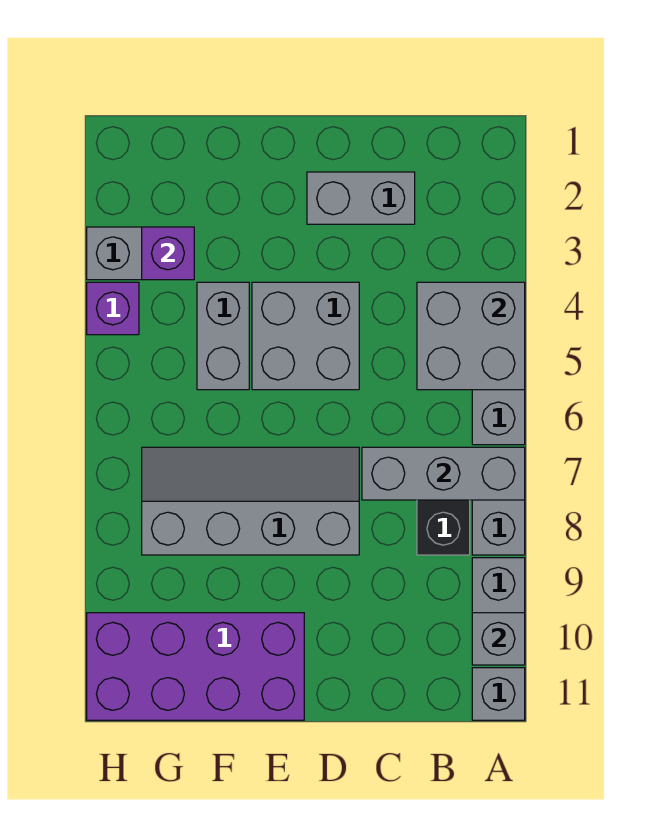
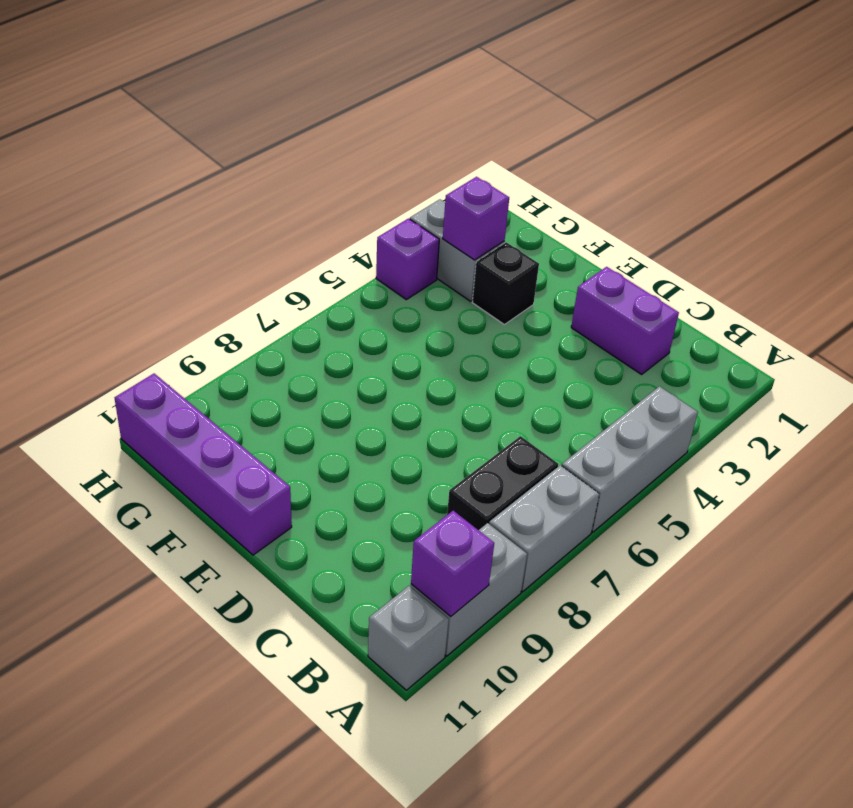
grey brick A4:B5 level 2 -> none
grey brick A7:C7 level 2 -> none
grey brick A10 level 2 -> purple brick A10 level 2
grey brick C2:D2 level 1 -> purple brick C2:D2 level 1
grey brick D4:E5 level 1 -> none
grey slope D7:G8 level 1 top 8 -> none
purple brick E10:H11 level 1 -> purple brick E11:H11 level 1
none -> black brick F3 level 1
grey brick F4:F5 level 1 -> none

